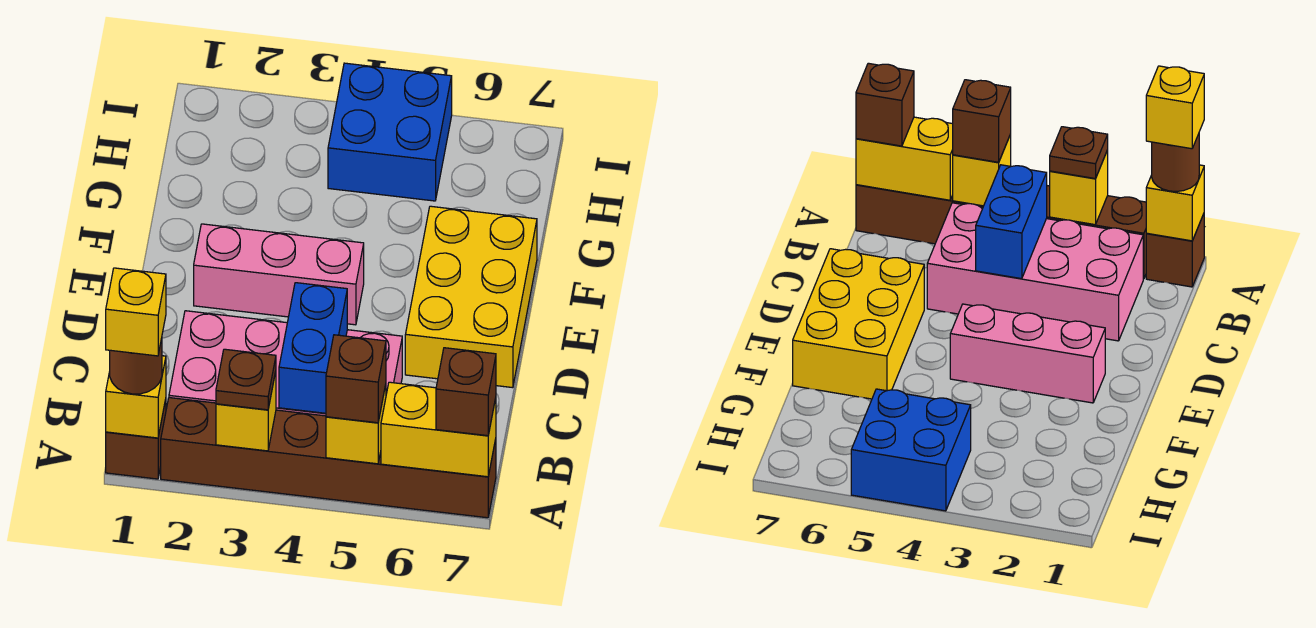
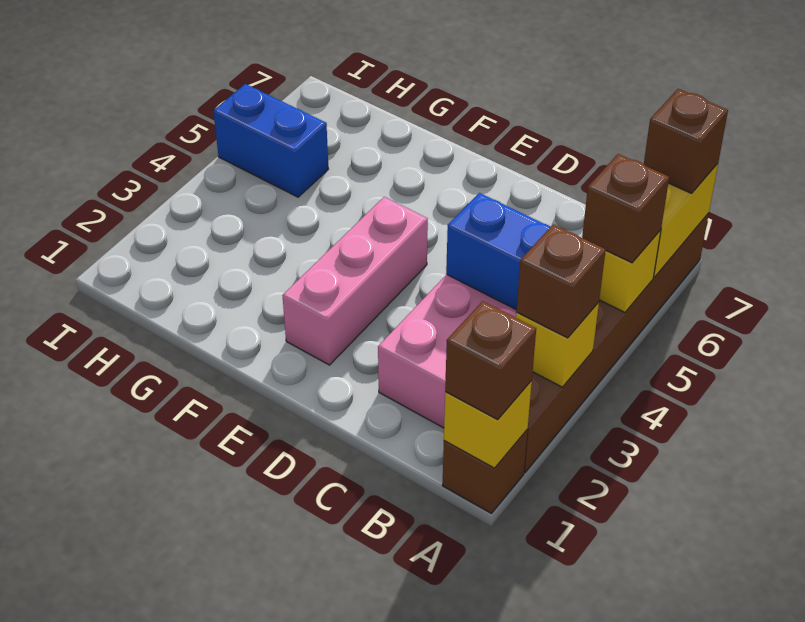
brown round brick A1 level 3 -> brown brick A1 level 3
yellow brick A1 level 4 -> none
brown plate A3 level 3 -> brown brick A3 level 3
yellow brick D6:F7 level 1 -> none
blue brick H4:I5 level 1 -> blue brick H5:I5 level 1

